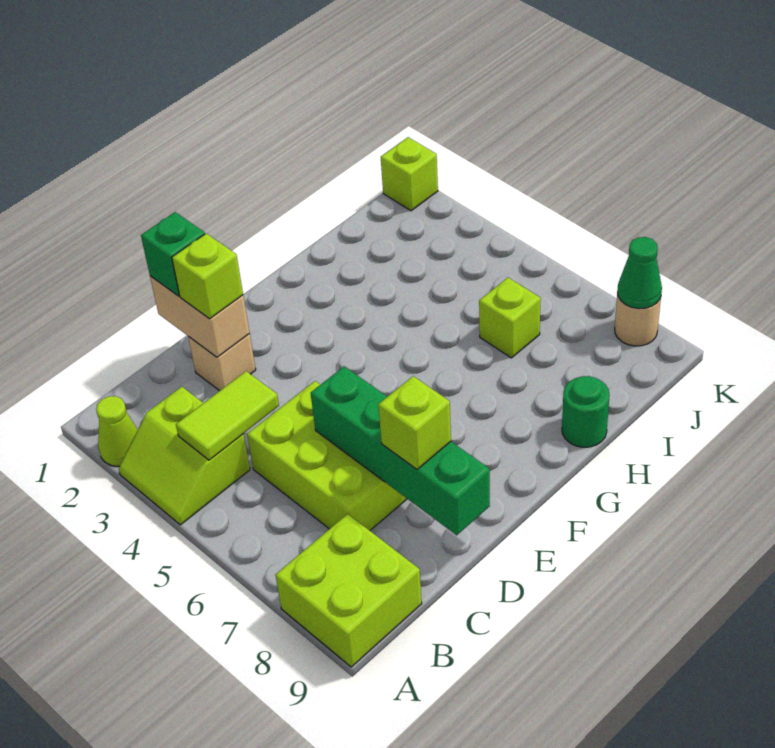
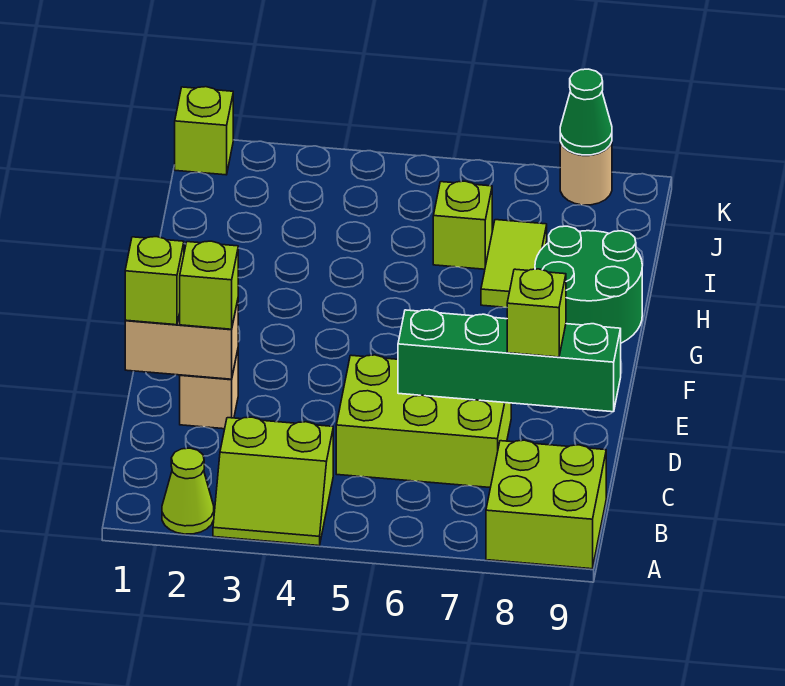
lime tile B4:C4 level 2 -> lime tile H7:I7 level 1
green brick D1 level 3 -> lime brick D1 level 3
green round brick H9 level 1 -> green round brick G8:H9 level 1

